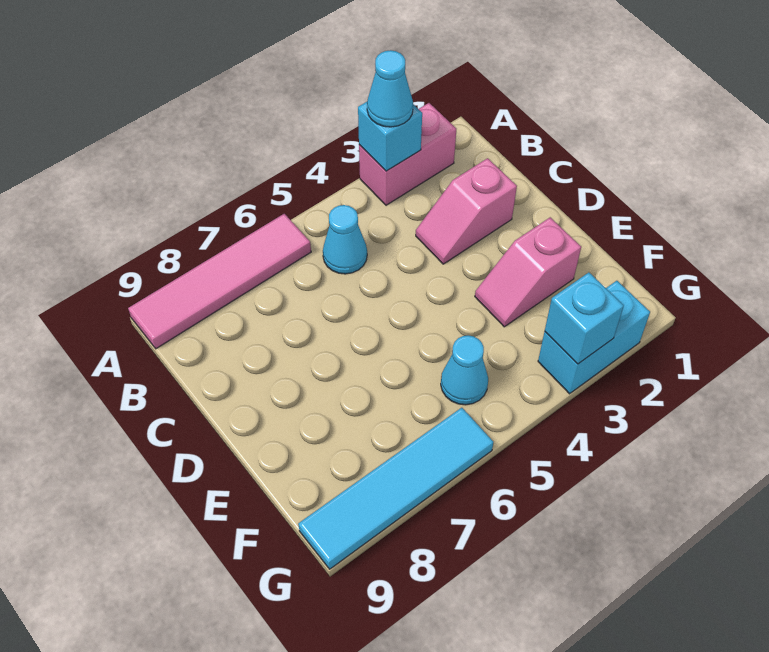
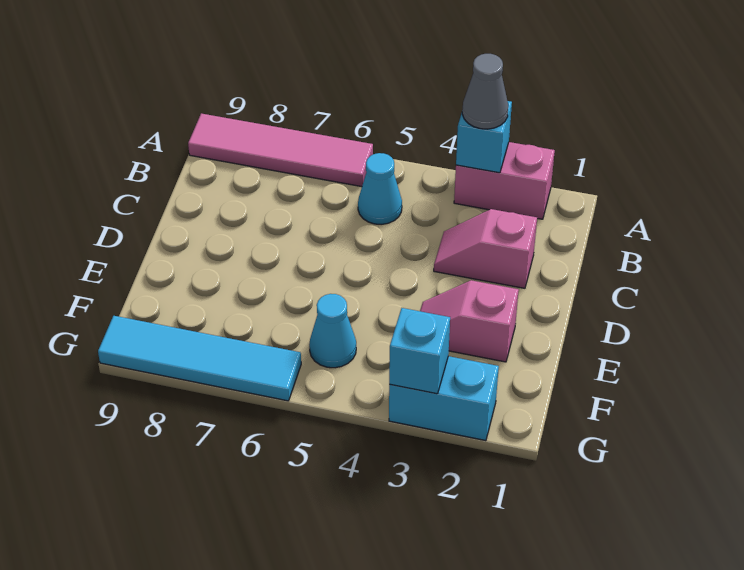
cyan cone A3 level 3 -> grey cone A3 level 3

